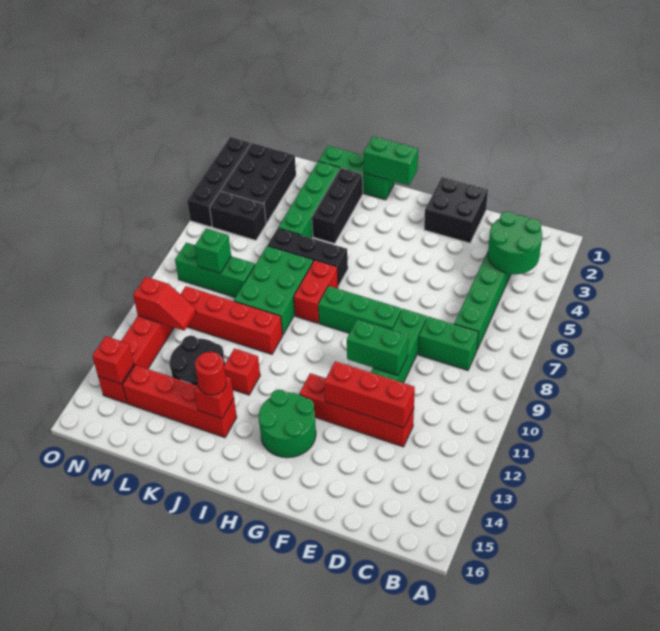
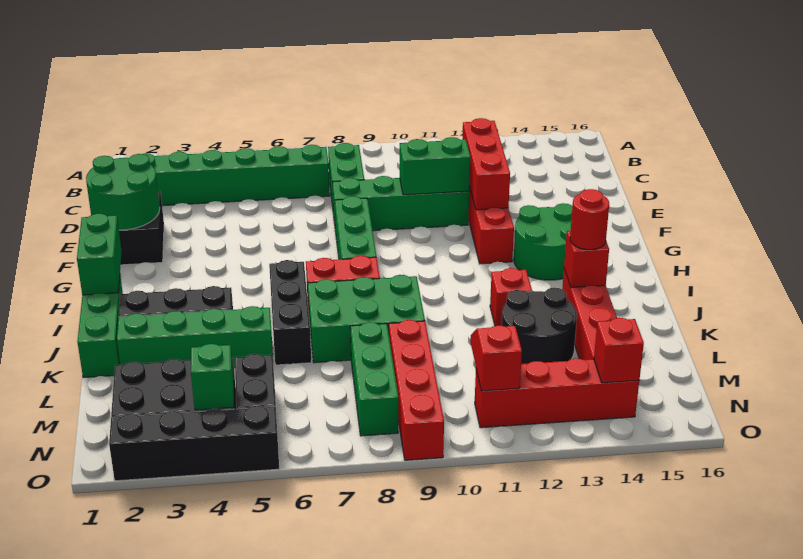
green round brick B3:C4 level 2 -> green round brick E1:F2 level 2
green brick E10:F10 level 2 -> green brick E10:E11 level 2
red brick J10:M10 level 1 -> red brick L9:O9 level 1
green brick M8 level 2 -> green brick N4 level 2

